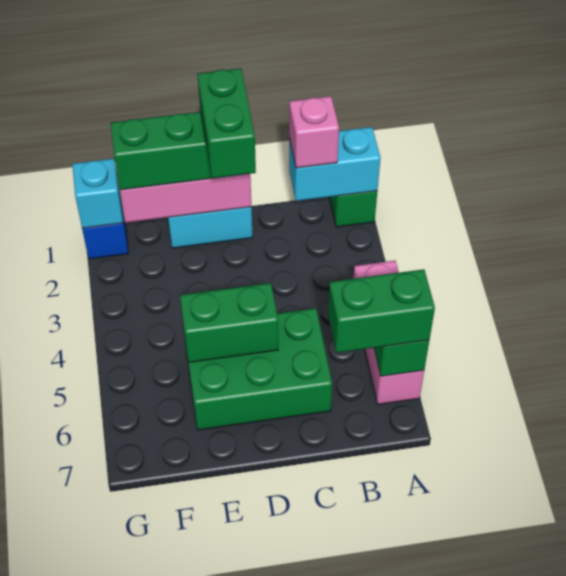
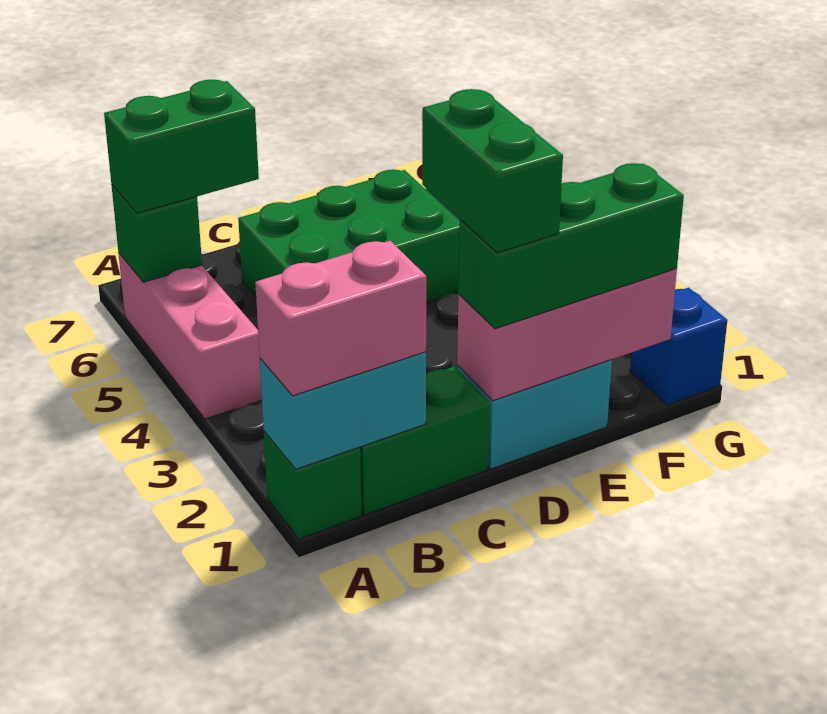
pink brick B1 level 3 -> pink brick A1:B1 level 3
green brick D5:E5 level 2 -> green brick B1:C1 level 1
cyan brick G1 level 2 -> none

